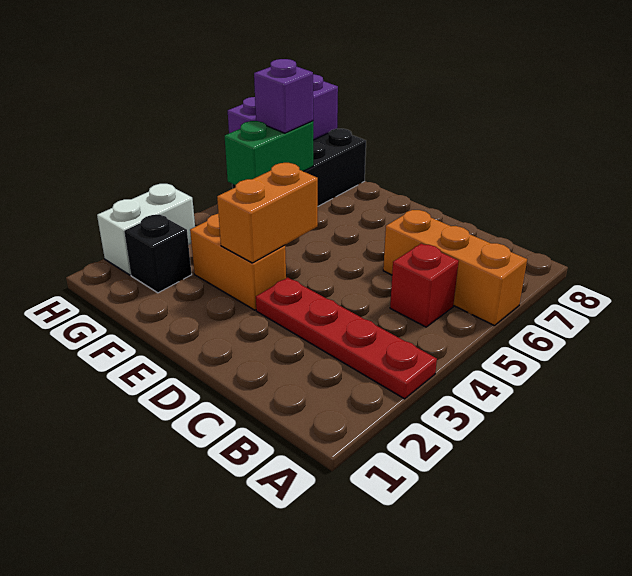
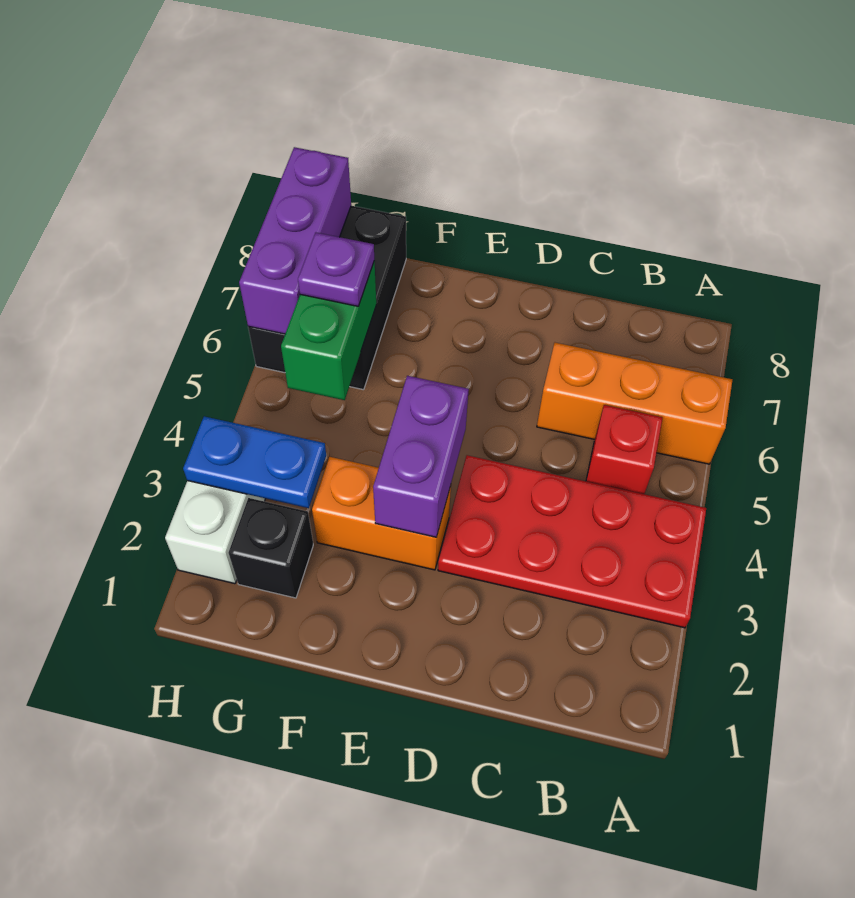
red plate A3:D3 level 1 -> red plate A3:D4 level 1
orange brick E3:E4 level 2 -> purple brick E3:E4 level 2
none -> blue plate G3:H3 level 2
purple brick G6 level 3 -> purple plate G6 level 3

